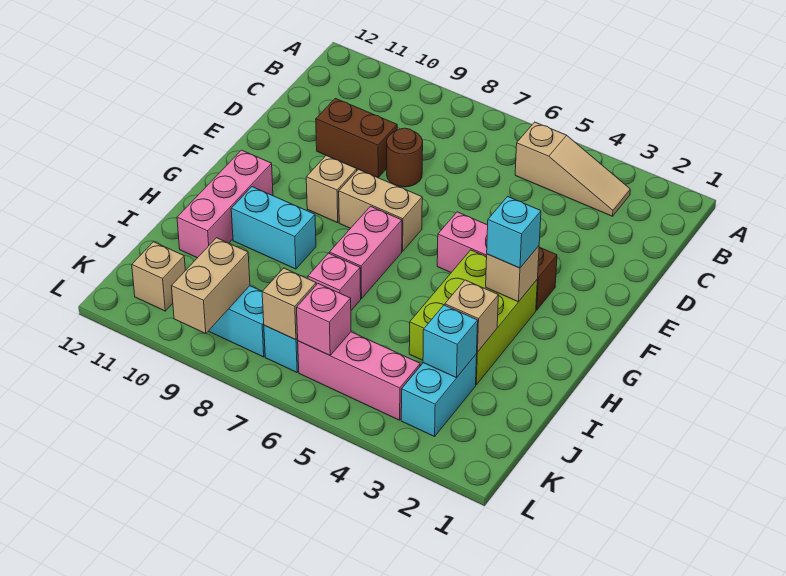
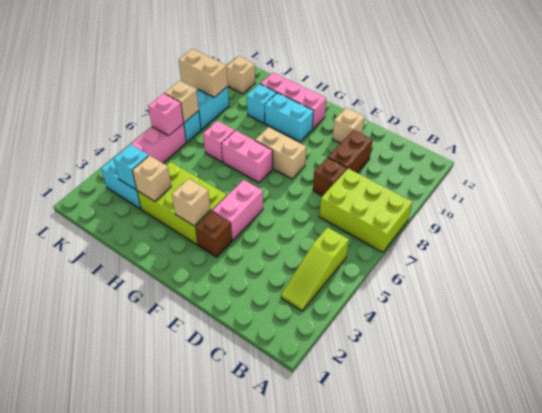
none -> lime brick A7:C8 level 1
tan slope B3:B5 level 1 top 5 -> lime slope B3:B5 level 1 top 5
brown round brick D8 level 1 -> brown brick D8 level 1
tan brick F7:F8 level 1 -> tan brick F8:G8 level 1
tan brick F9 level 1 -> tan brick E11 level 1
cyan brick G3 level 3 -> cyan brick I10 level 1
cyan brick H9:H10 level 1 -> cyan brick G10:H10 level 1

